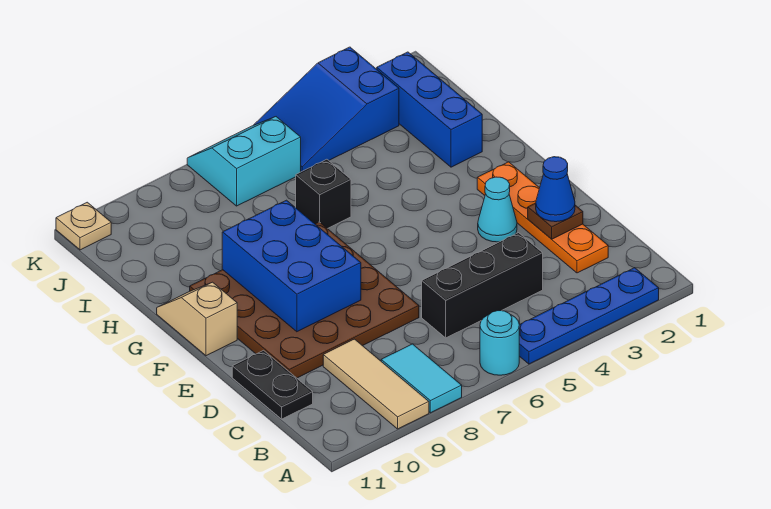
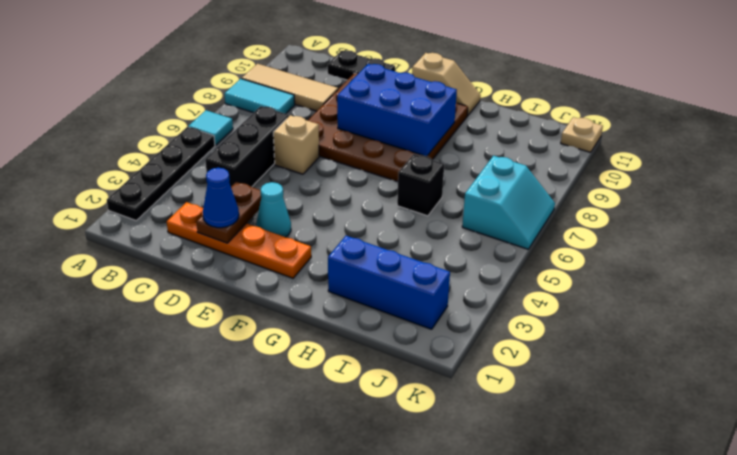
blue plate A2:A5 level 1 -> black plate A2:A5 level 1
cyan round brick A6 level 1 -> cyan tile A6 level 1
brown plate D2 level 2 -> brown plate D2:D3 level 2
none -> tan brick D6 level 1
blue slope J3:K5 level 1 top 3 -> none

